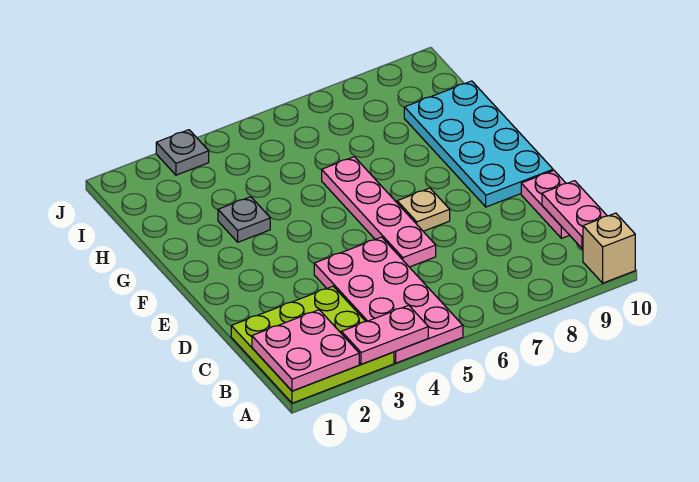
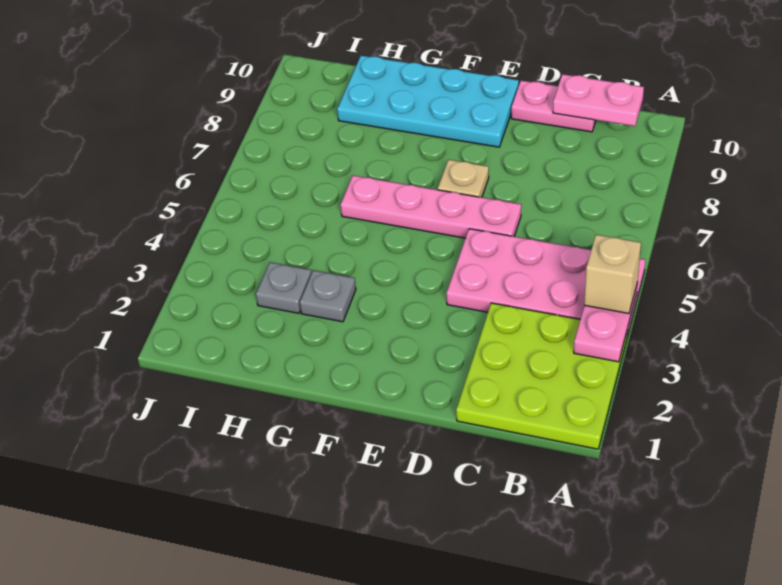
pink plate A1:B2 level 2 -> none
tan brick A10 level 1 -> tan brick A4 level 3
grey plate J3 level 1 -> grey plate H3 level 1

